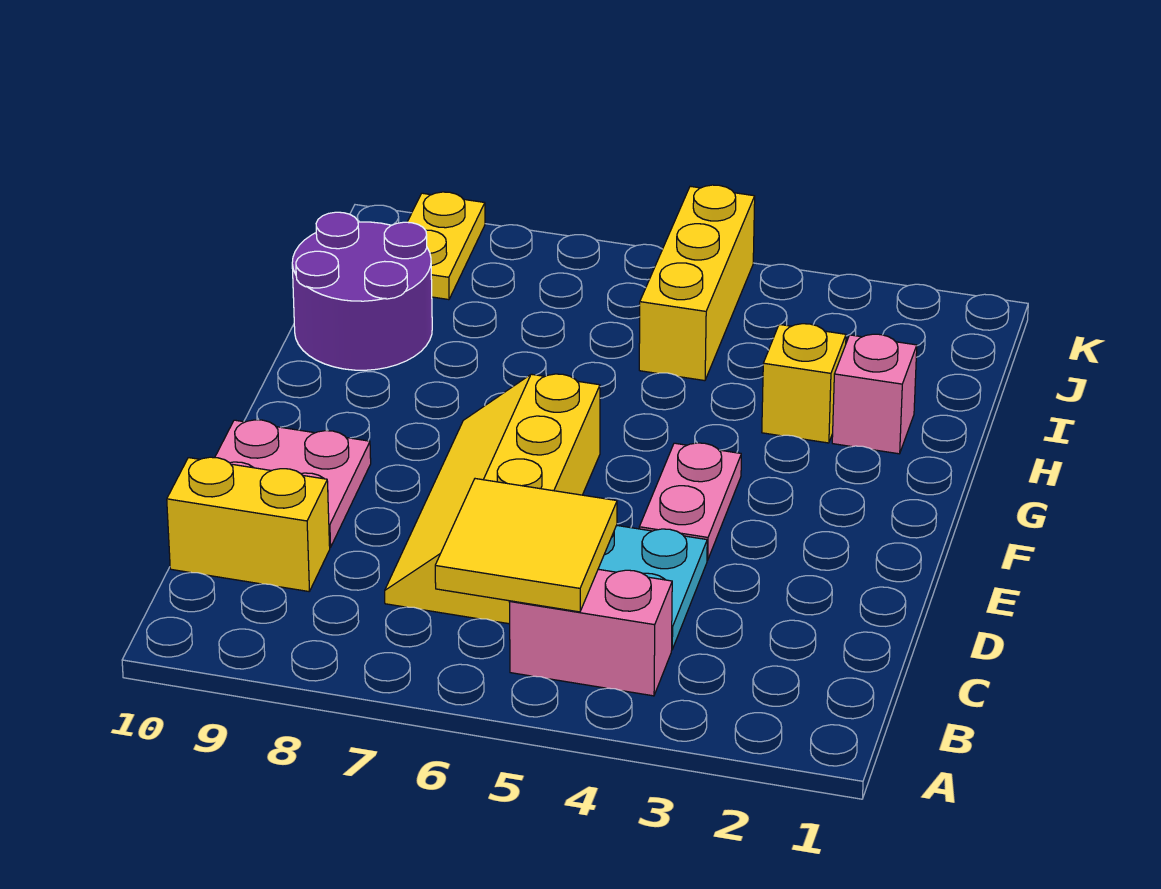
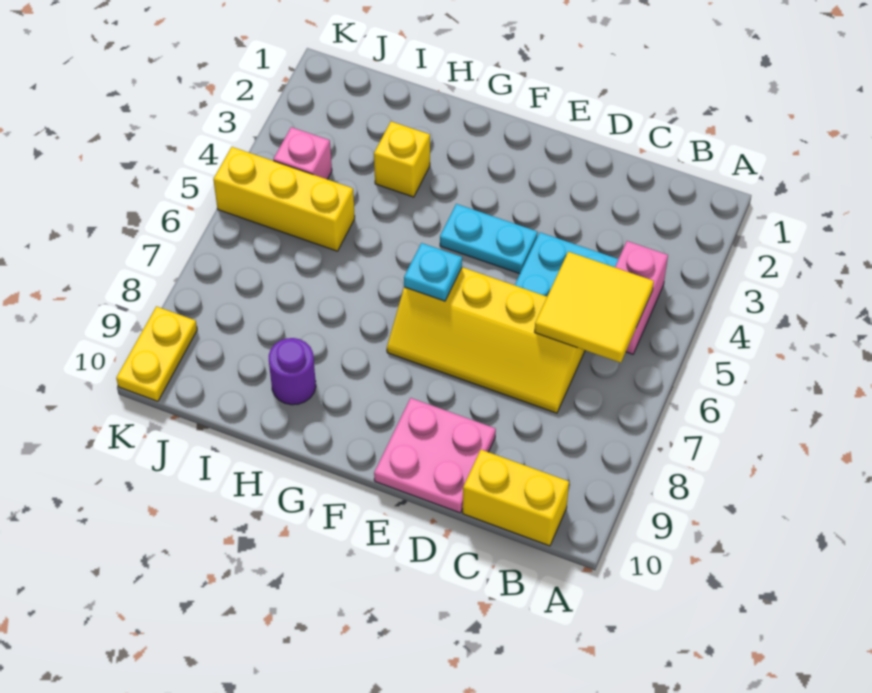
yellow brick C9:C10 level 1 -> yellow brick B10:C10 level 1
pink plate E4:F4 level 1 -> cyan plate E4:F4 level 1
none -> cyan plate F6 level 2
pink brick H2 level 1 -> pink brick J4 level 1
purple round brick H9:I10 level 1 -> purple round brick H9 level 1
yellow plate J9:K9 level 1 -> yellow plate K9:K10 level 1

